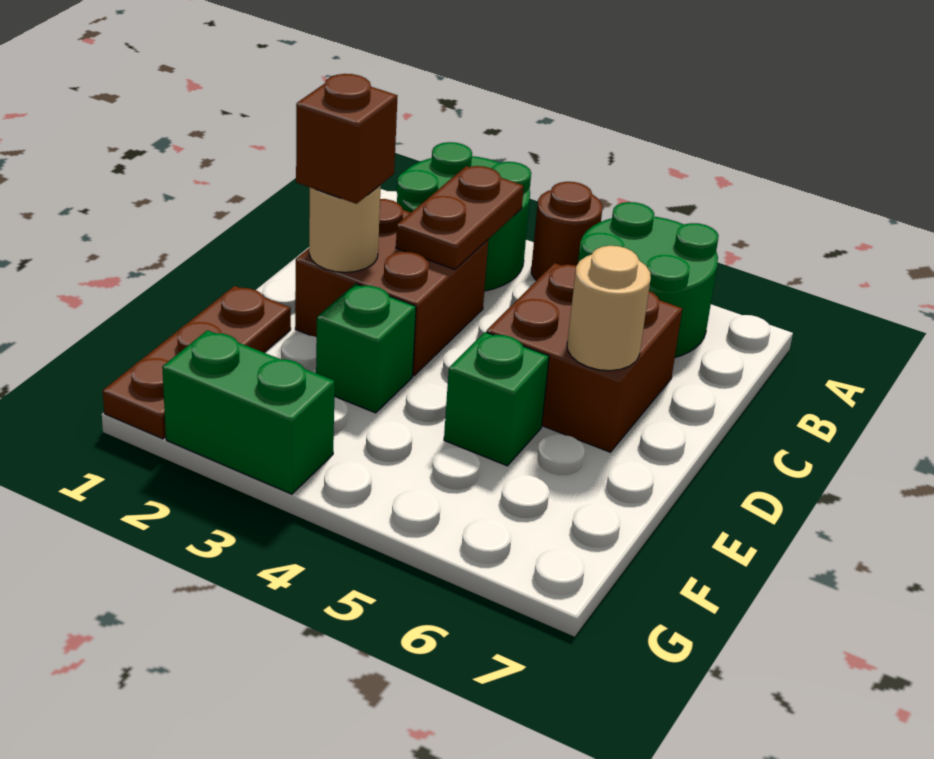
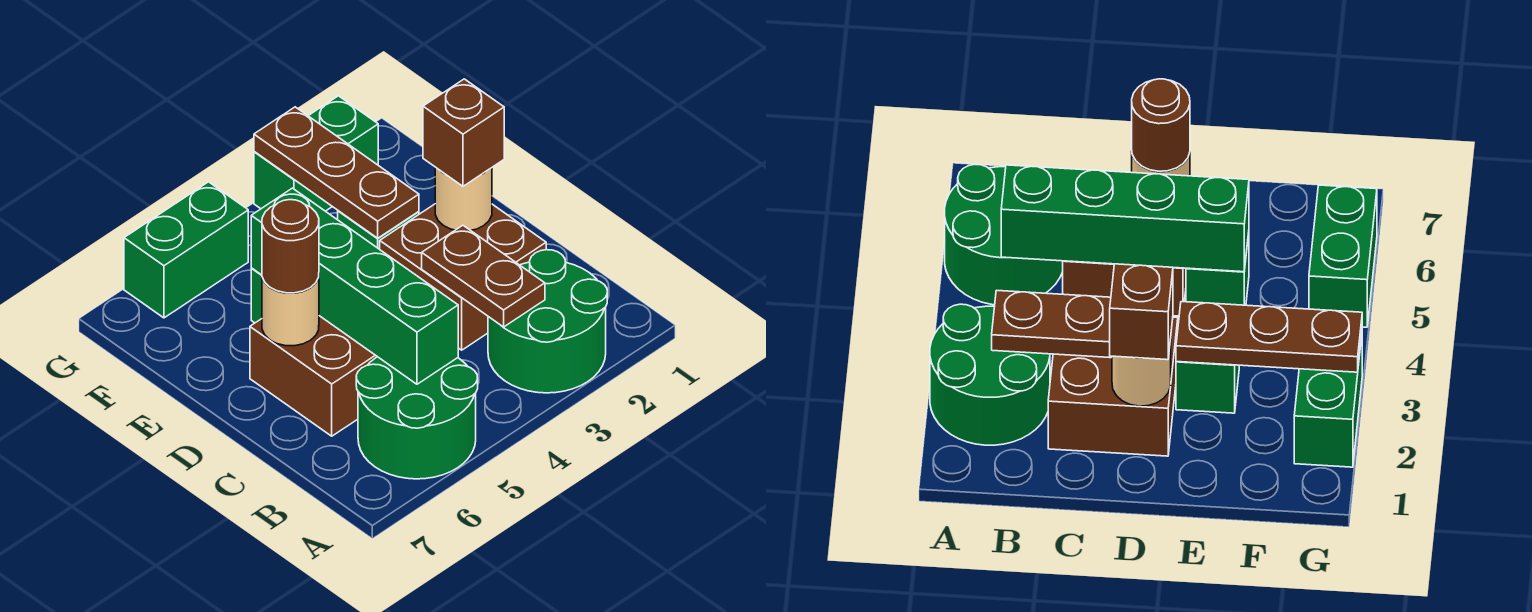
brown round brick A4 level 1 -> brown round brick D6 level 3
none -> green brick B5:E5 level 2
brown plate E1:G1 level 1 -> brown plate E3:G3 level 2
none -> green brick G5:G6 level 1

